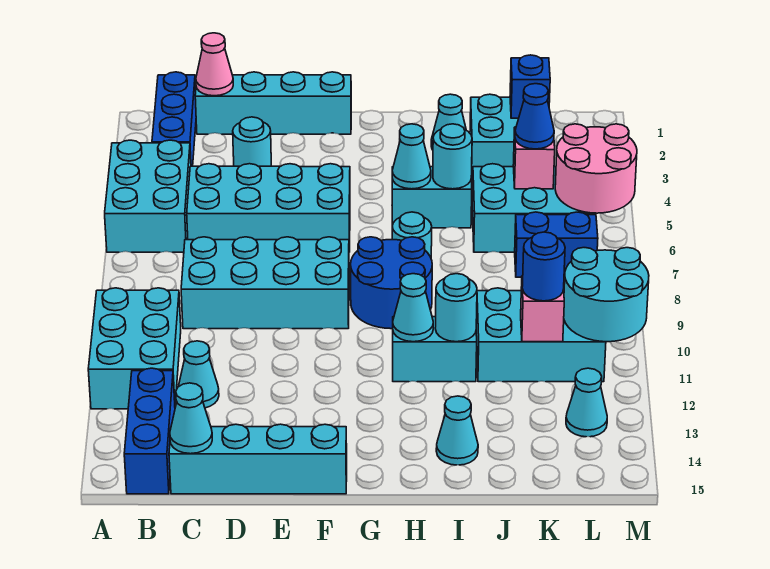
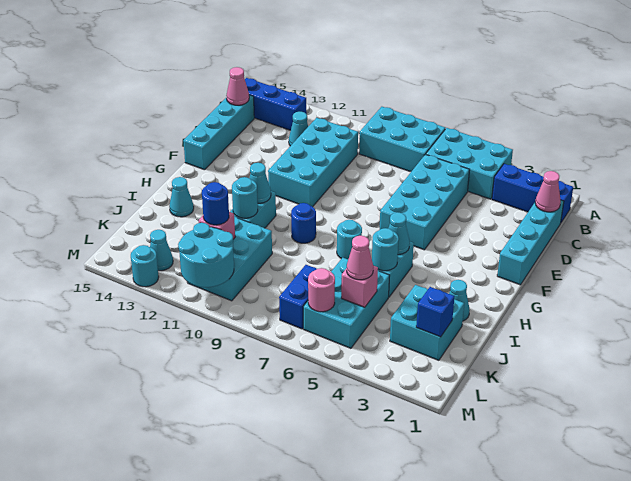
cyan brick A10:B12 level 1 -> cyan brick A7:B9 level 1
cyan brick C8:F9 level 1 -> cyan brick C10:F11 level 1
cyan cone C15 level 2 -> pink cone C15 level 2
cyan round brick D3 level 1 -> cyan round brick M13 level 1
blue round brick G8:H9 level 1 -> blue round brick H9 level 1
blue cone K5 level 3 -> pink cone K5 level 3
pink round brick L5:M6 level 2 -> pink round brick L6 level 2

